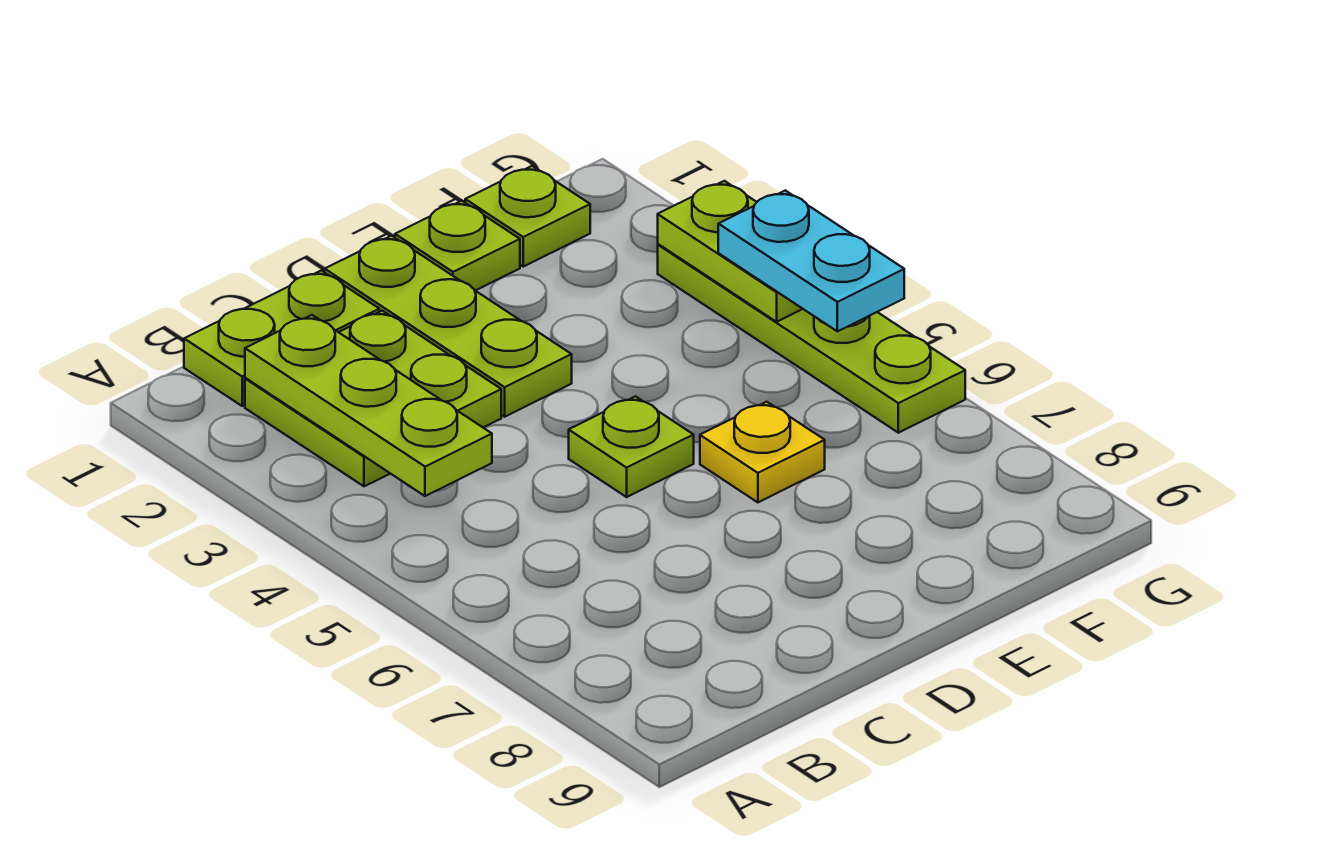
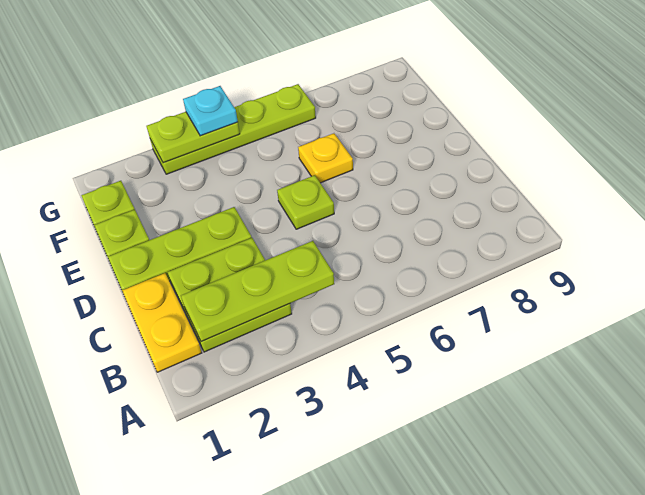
lime plate B1:C1 level 1 -> yellow plate B1:C1 level 1
cyan plate G4:G5 level 3 -> cyan plate G4 level 3

